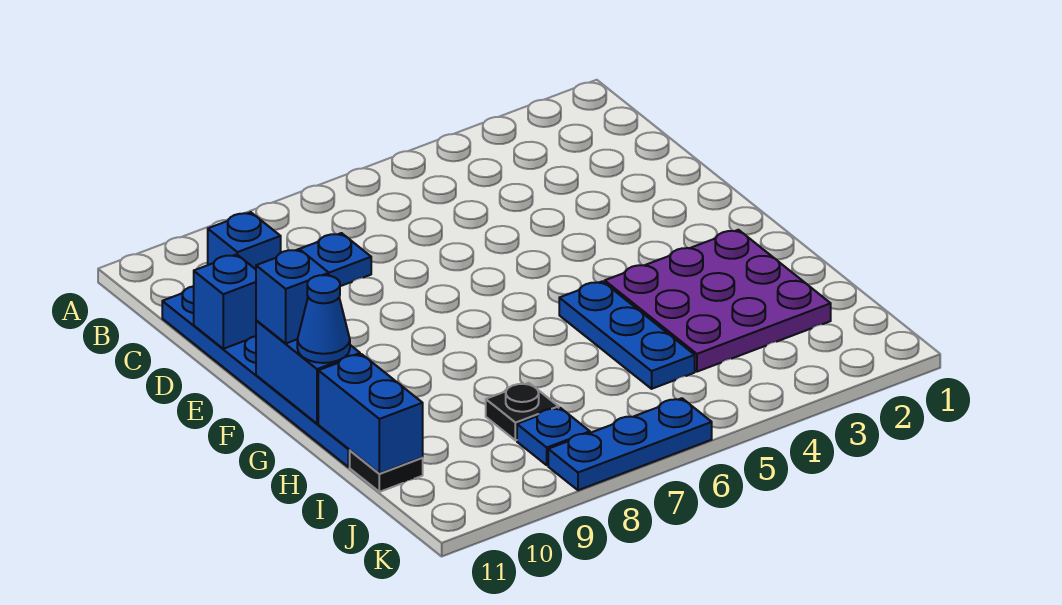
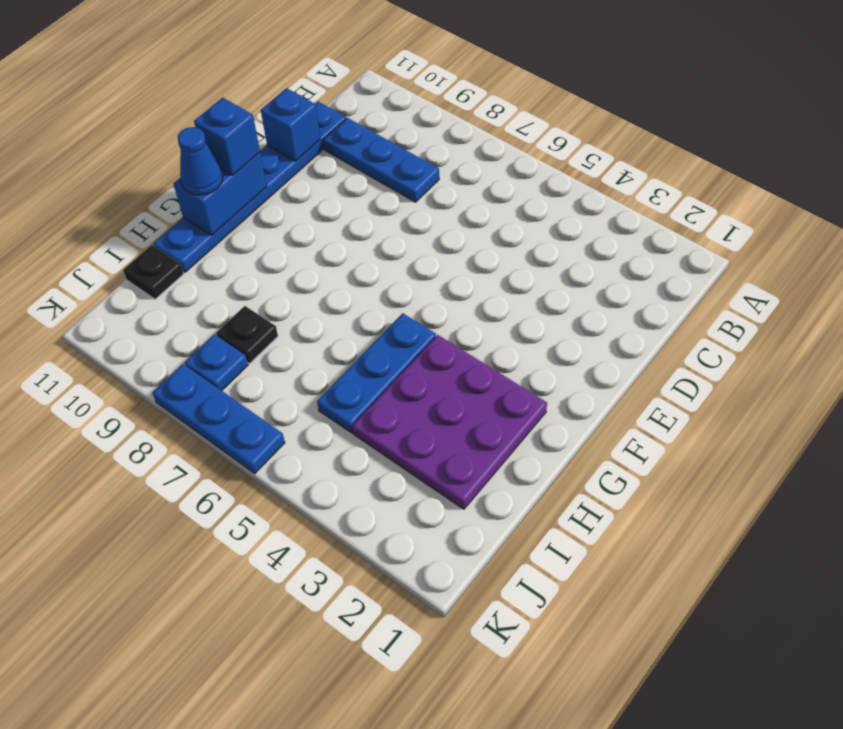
blue brick C10 level 2 -> none
blue brick H11:I11 level 2 -> none

